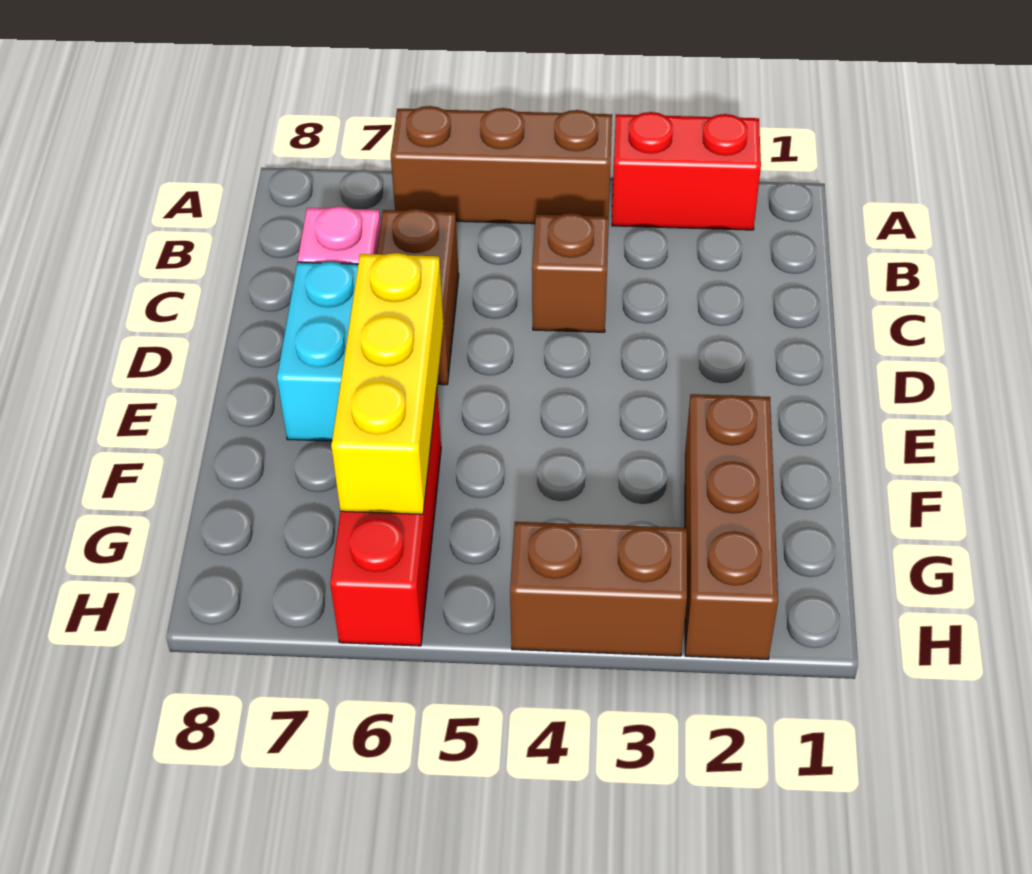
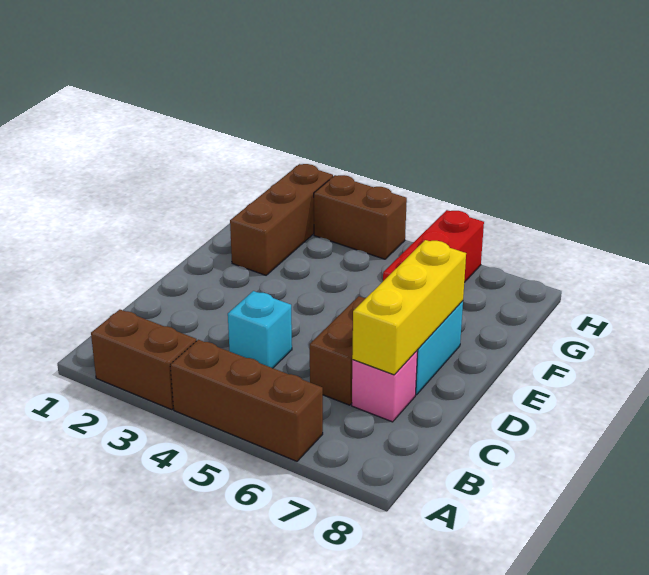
red brick A2:A3 level 1 -> brown brick A2:A3 level 1
brown brick C4 level 1 -> cyan brick C4 level 1
yellow brick E6:G6 level 2 -> yellow brick C7:E7 level 2

